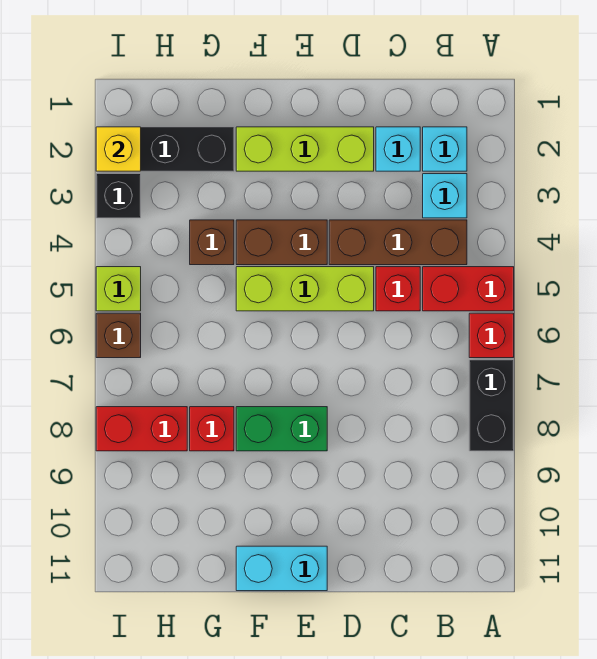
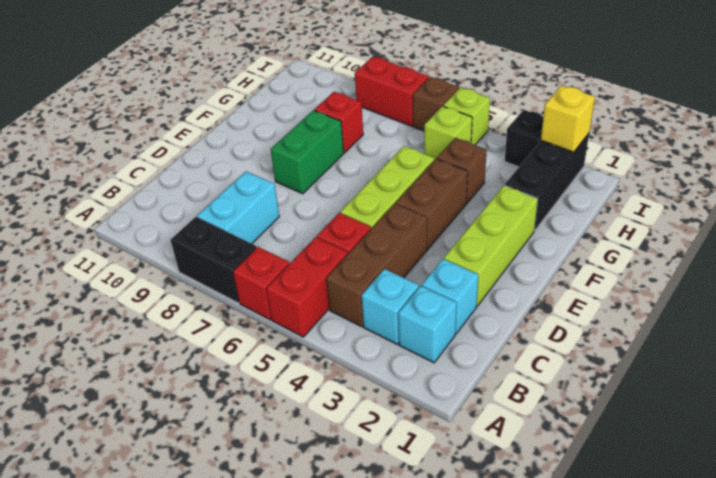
cyan brick E11:F11 level 1 -> cyan brick B8:C8 level 1
none -> lime brick H5 level 1
red brick H8:I8 level 1 -> red brick I7:I8 level 1

